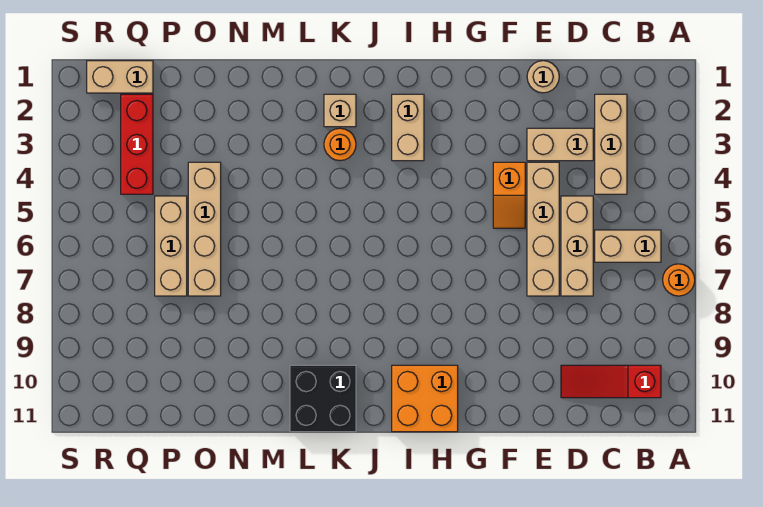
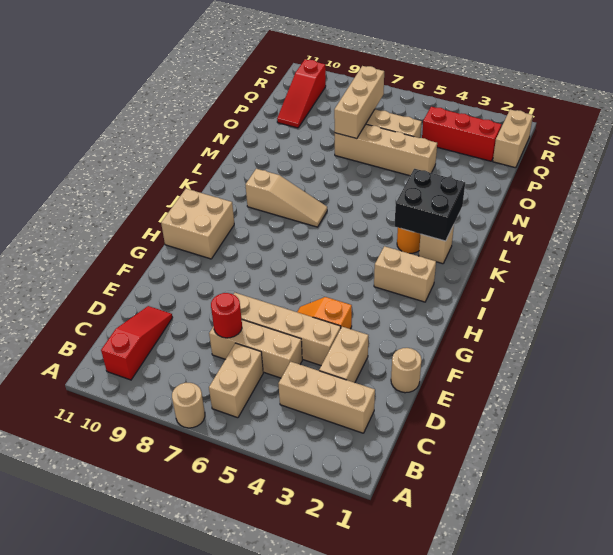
orange round brick A7 level 1 -> tan round brick A7 level 1
none -> red round brick D7 level 2
orange brick H10:I11 level 1 -> tan brick H10:I11 level 1
none -> tan slope K7:K9 level 1 top 9
black brick K10:L11 level 1 -> black brick K2:L3 level 2
none -> tan brick O7:Q7 level 2
none -> red slope P10:R10 level 1 top R

